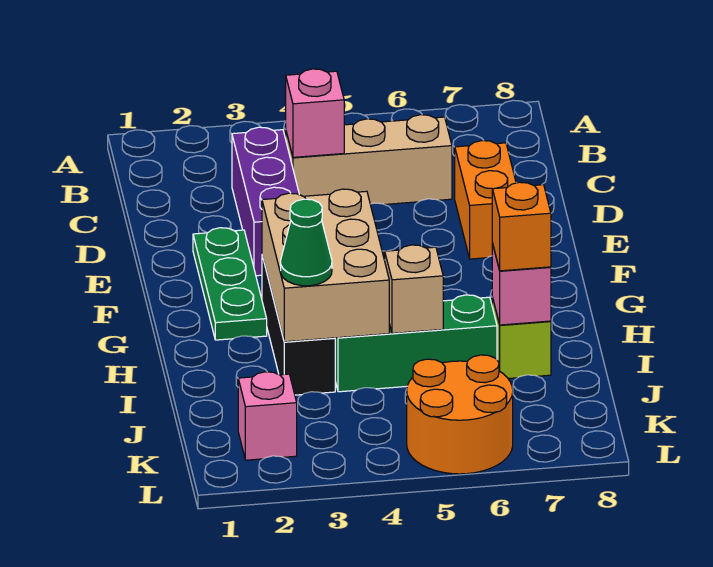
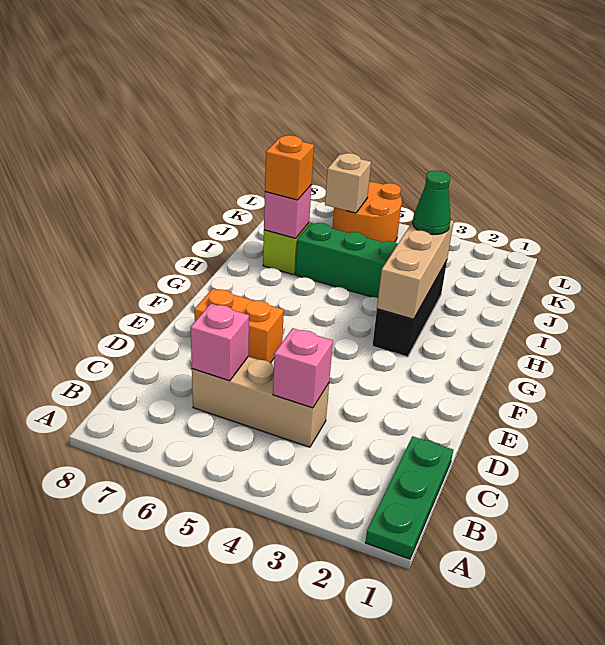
purple brick C3:E3 level 1 -> none
orange brick D7:E7 level 1 -> orange brick E6:E7 level 1
green plate E2:G2 level 1 -> green plate A1:C1 level 1
tan brick G3:I4 level 2 -> tan brick G3:I3 level 2
tan brick I5 level 2 -> tan brick K6 level 2
pink brick K2 level 1 -> pink brick C6 level 2

